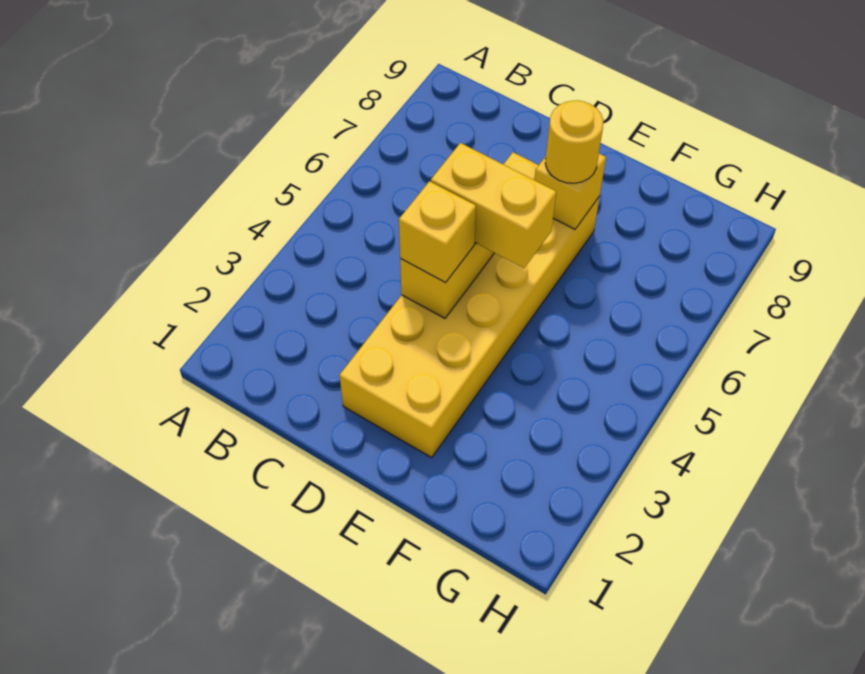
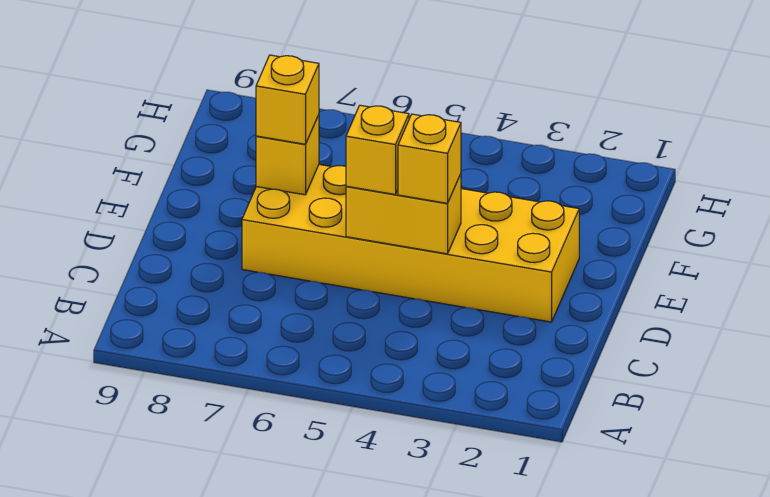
yellow brick D5:E5 level 3 -> yellow brick D5 level 3
yellow round brick E7 level 3 -> yellow brick E7 level 3

